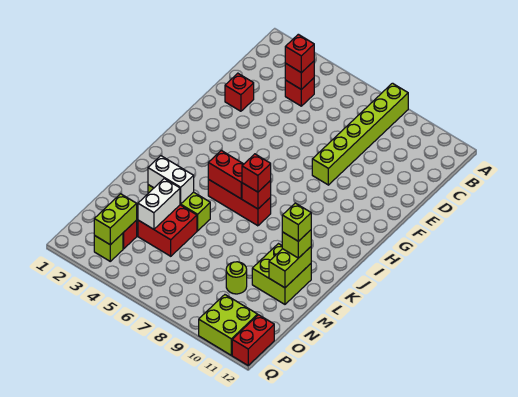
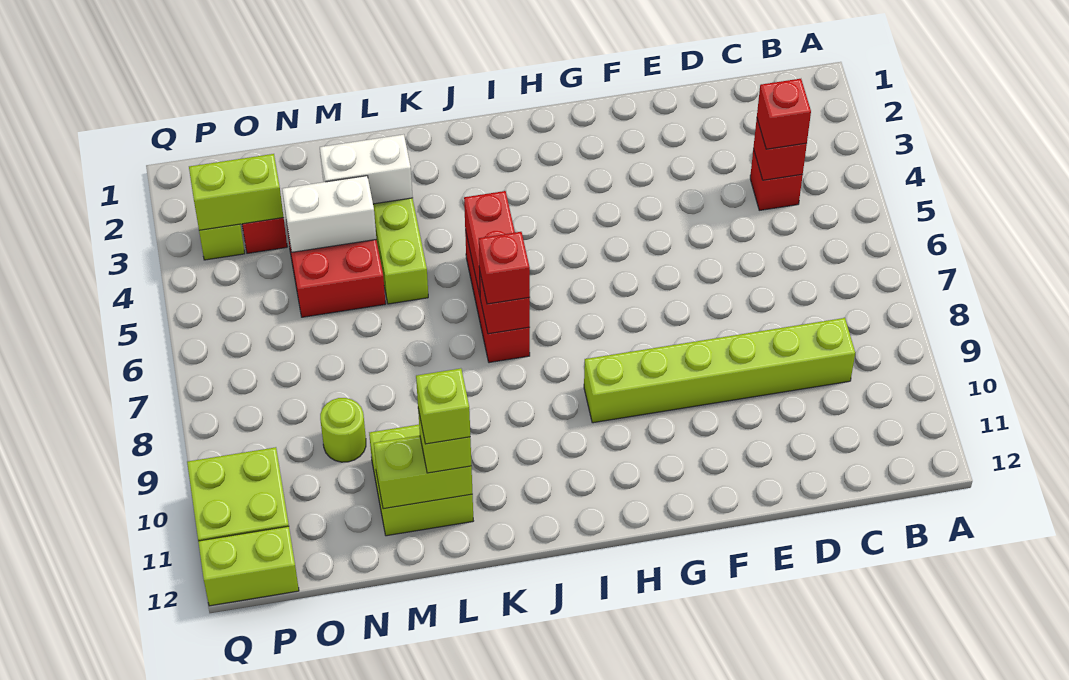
lime brick A8:F8 level 1 -> lime brick C9:H9 level 1
red brick E2 level 1 -> none
white brick L3:L4 level 2 -> white brick L3:M3 level 2
red brick P12:Q12 level 1 -> lime brick P12:Q12 level 1

